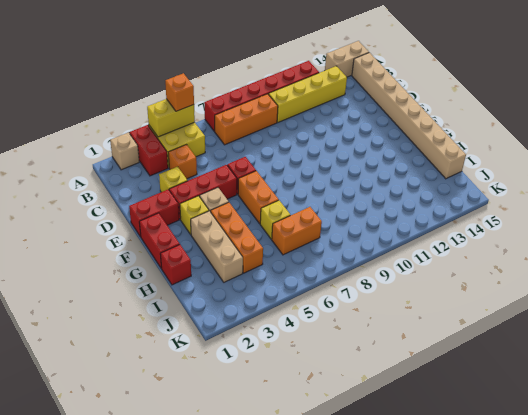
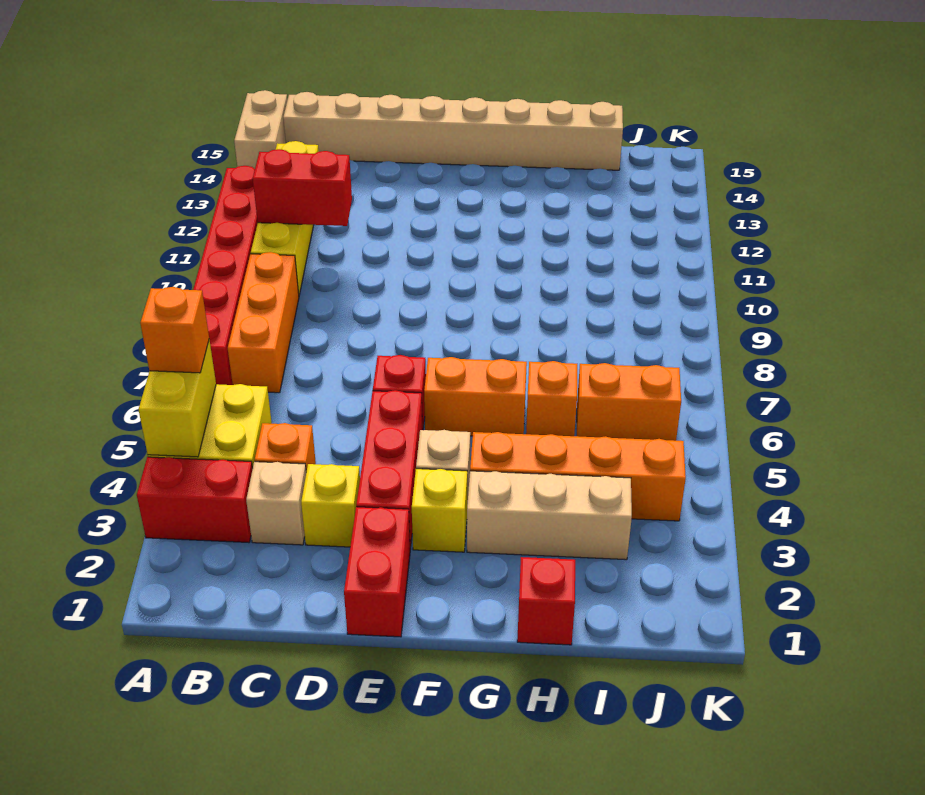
tan brick A2 level 1 -> tan brick C3 level 1
red brick F1:G1 level 1 -> red brick B11:C11 level 2
orange brick G4:I4 level 1 -> orange brick G4:J4 level 1
yellow brick H6 level 1 -> orange brick H6 level 1
orange brick I6:I7 level 1 -> orange brick I6:J6 level 1

